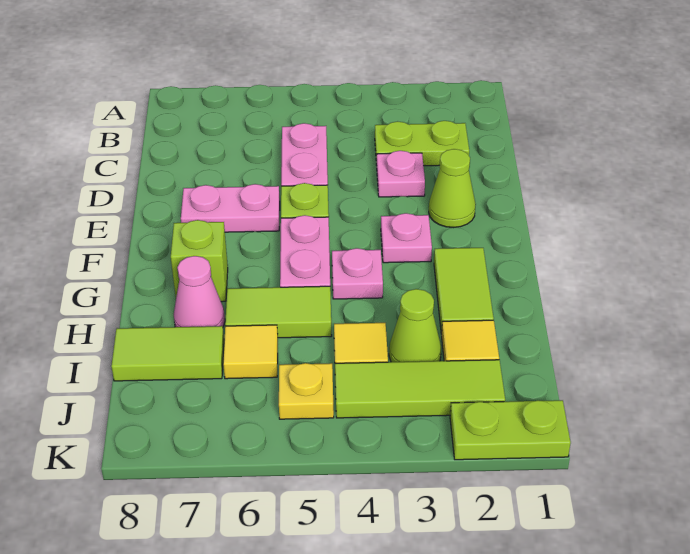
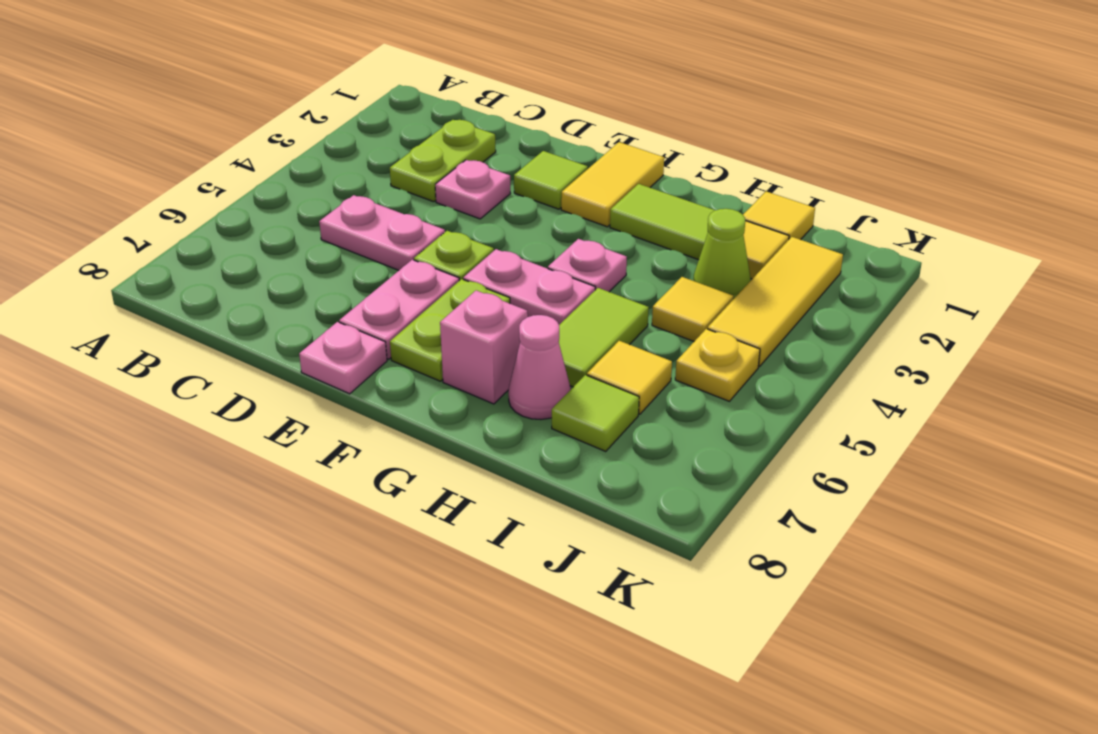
lime cone E2 level 1 -> lime tile E2 level 1
none -> yellow tile F1:F2 level 1
pink plate F3 level 1 -> pink plate E8 level 1
lime brick G7 level 1 -> pink brick G7 level 1
none -> yellow tile I1 level 1
lime tile I7:I8 level 1 -> lime tile I7 level 1
lime tile J2:J4 level 1 -> yellow tile J2:J4 level 1
lime plate K1:K2 level 1 -> lime plate F6:F7 level 1

